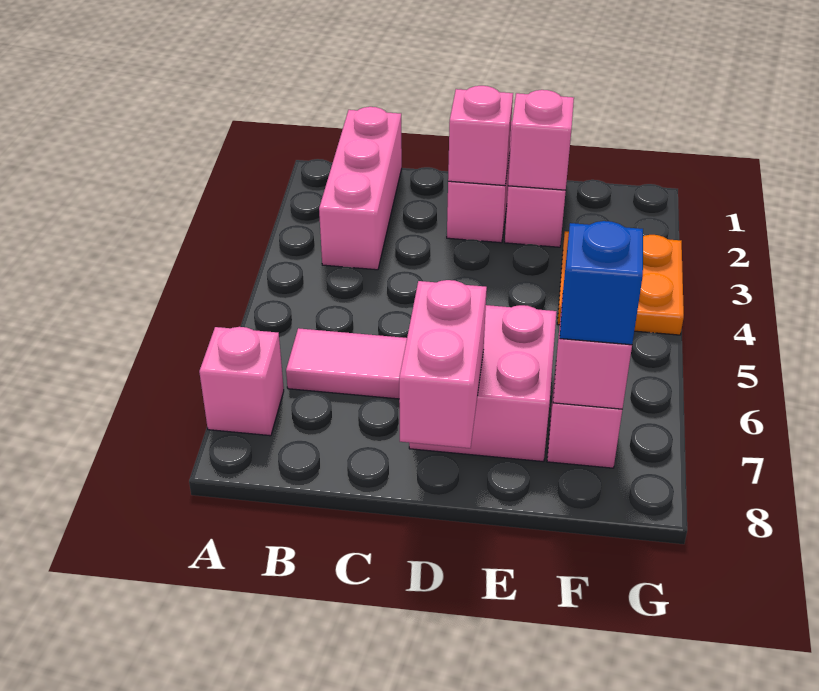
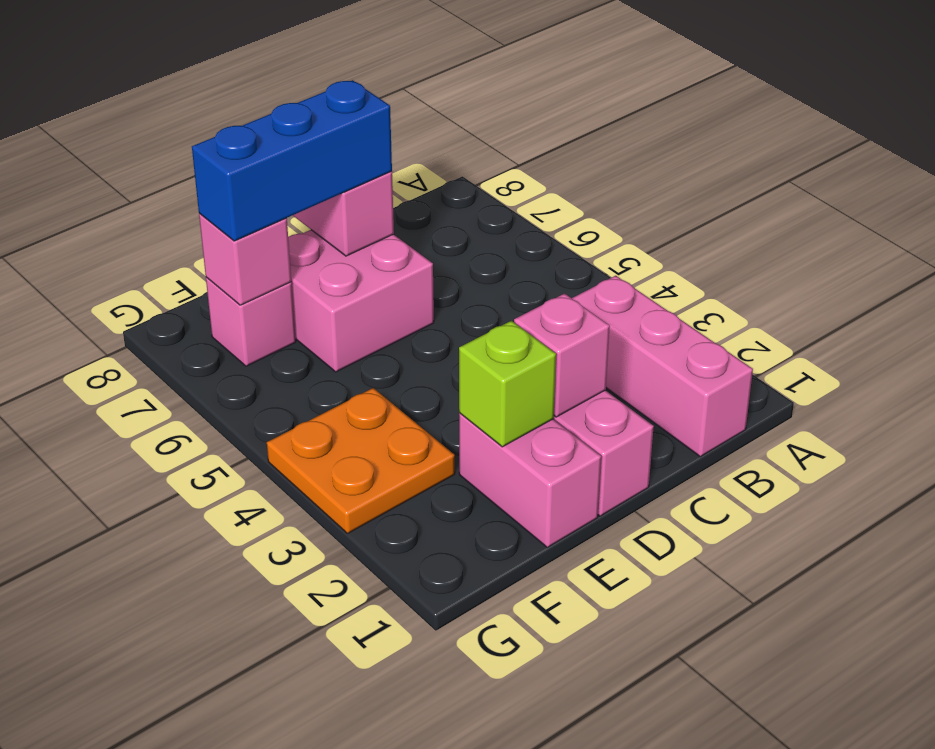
pink brick A7 level 1 -> none
pink tile B6:C6 level 1 -> none
pink brick E2 level 2 -> lime brick E2 level 2
blue brick F7 level 3 -> blue brick D7:F7 level 3

